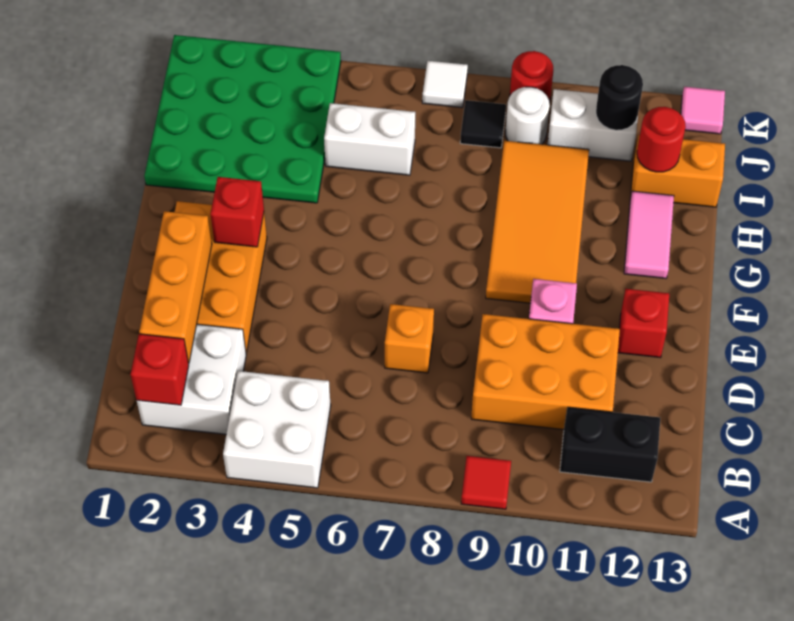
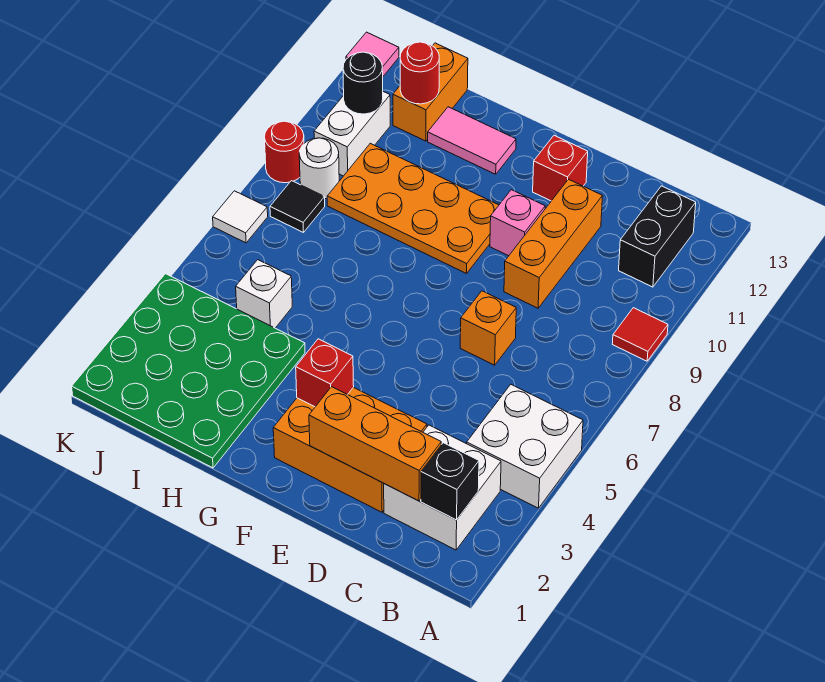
red brick B2 level 2 -> black brick B2 level 2
orange brick C9:D11 level 1 -> orange brick D9:D11 level 1
orange tile F9:I10 level 1 -> orange plate F9:I10 level 1
white brick I5:I6 level 1 -> white brick I5 level 1

